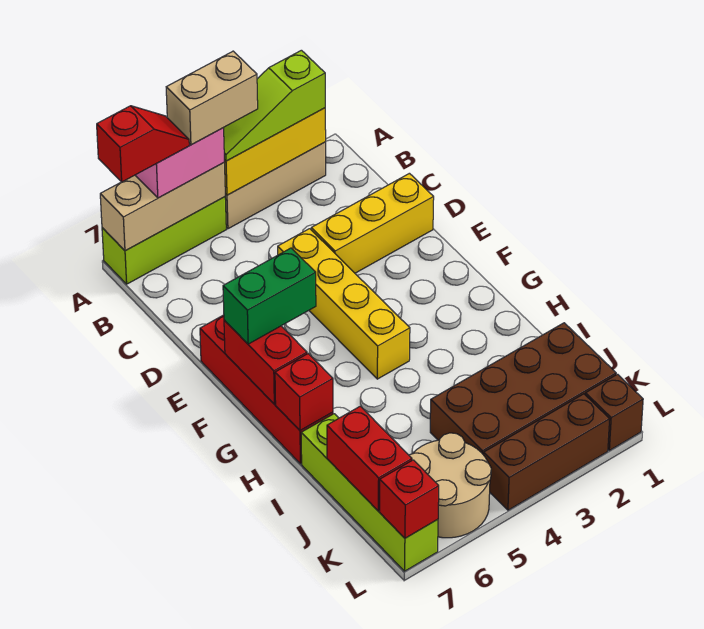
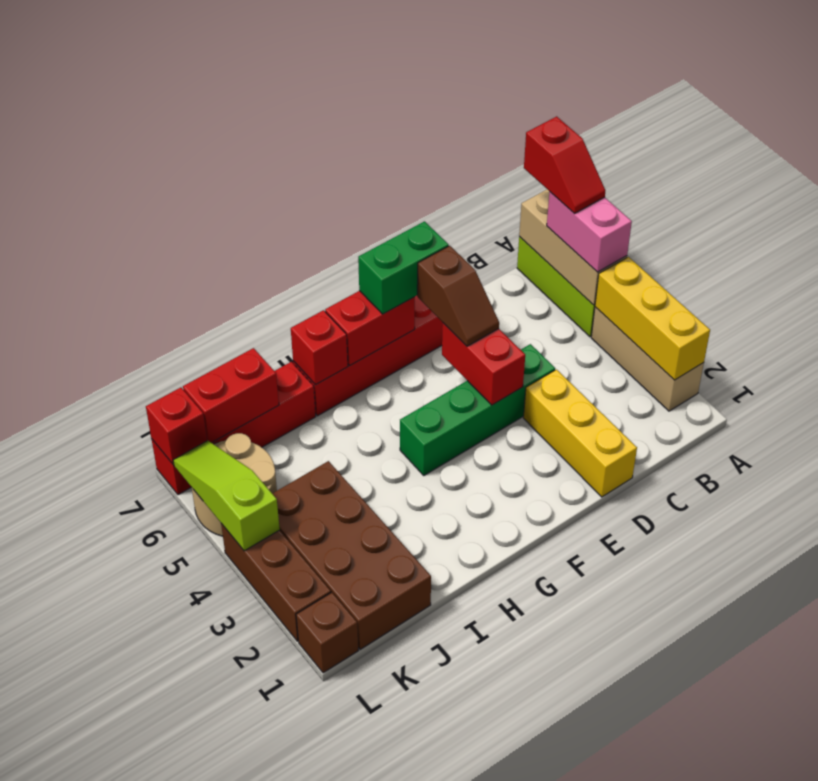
lime slope A2:A4 level 3 top 2 -> lime slope L4:L6 level 2 top 4
tan brick A4:A5 level 4 -> none
yellow brick D4:G4 level 1 -> green brick D4:G4 level 1
none -> red brick E4:E5 level 2
none -> brown slope E5:E6 level 3 top 6
green brick F6:F7 level 3 -> green brick E7:F7 level 3
lime brick I7:L7 level 1 -> red brick I7:L7 level 1

